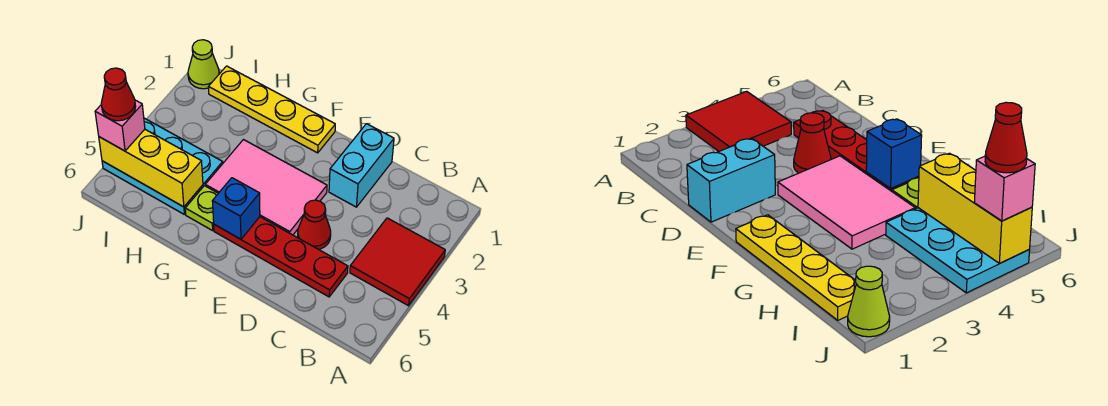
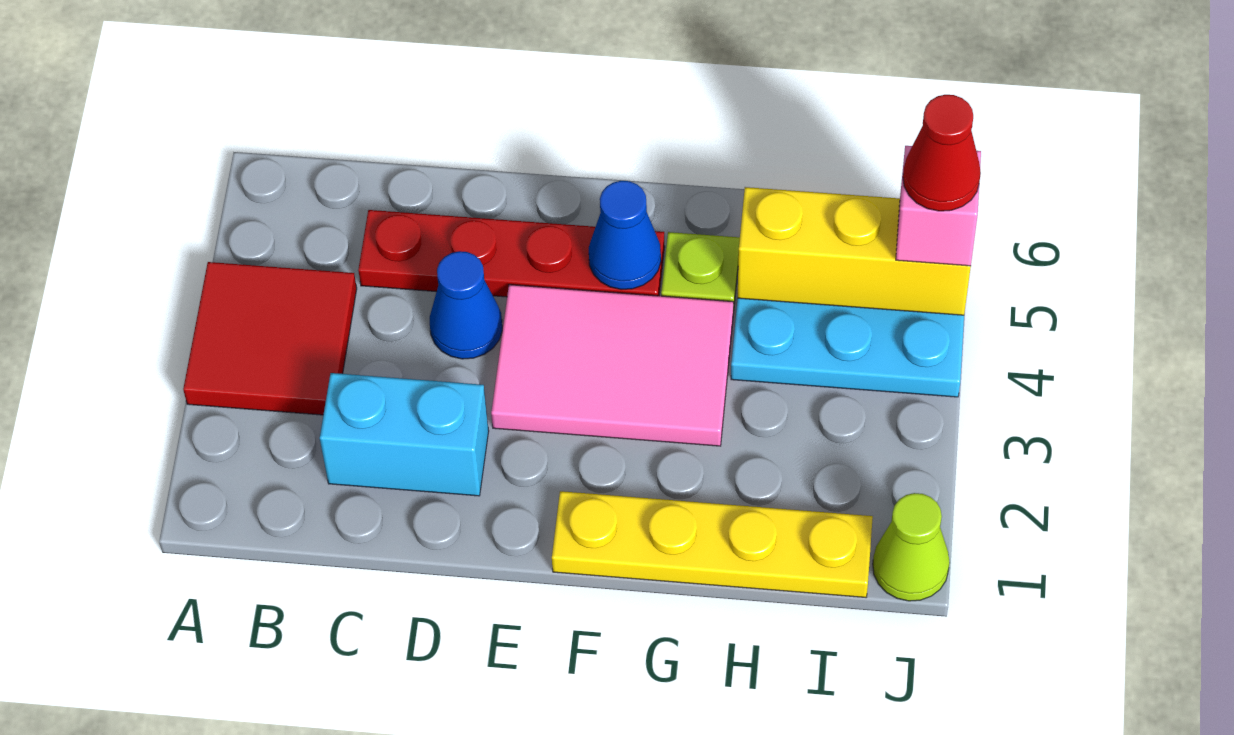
cyan brick D1:D2 level 1 -> cyan brick C2:D2 level 1
red cone D4 level 1 -> blue cone D4 level 1
blue brick F5 level 2 -> blue cone F5 level 2

